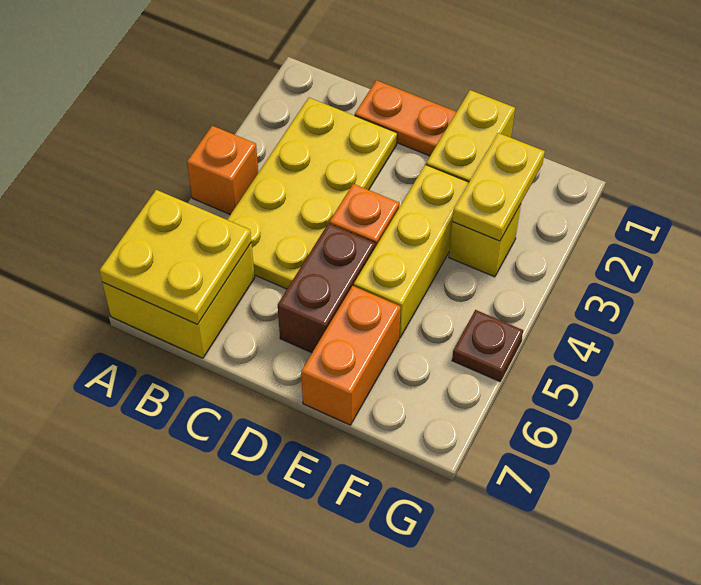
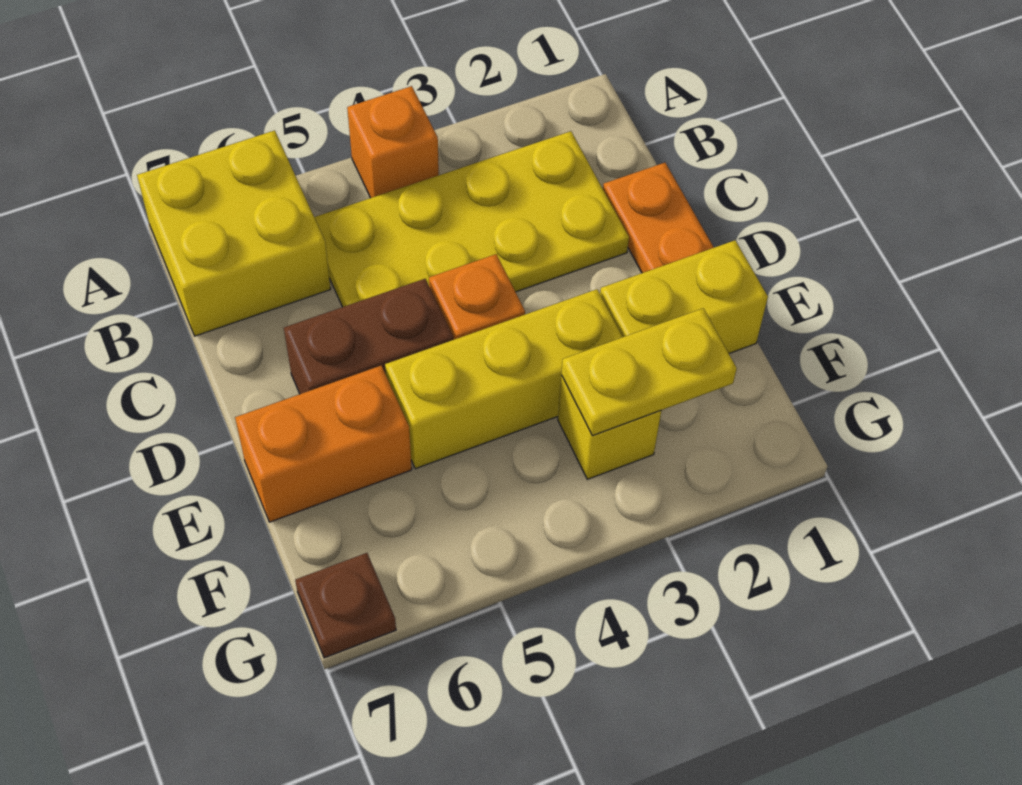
yellow plate A6:B7 level 2 -> none
brown plate G5 level 1 -> brown plate G7 level 1

